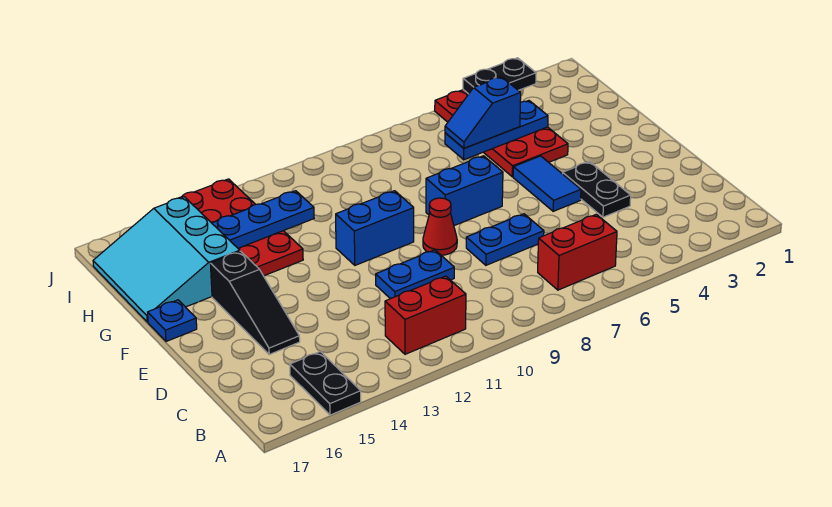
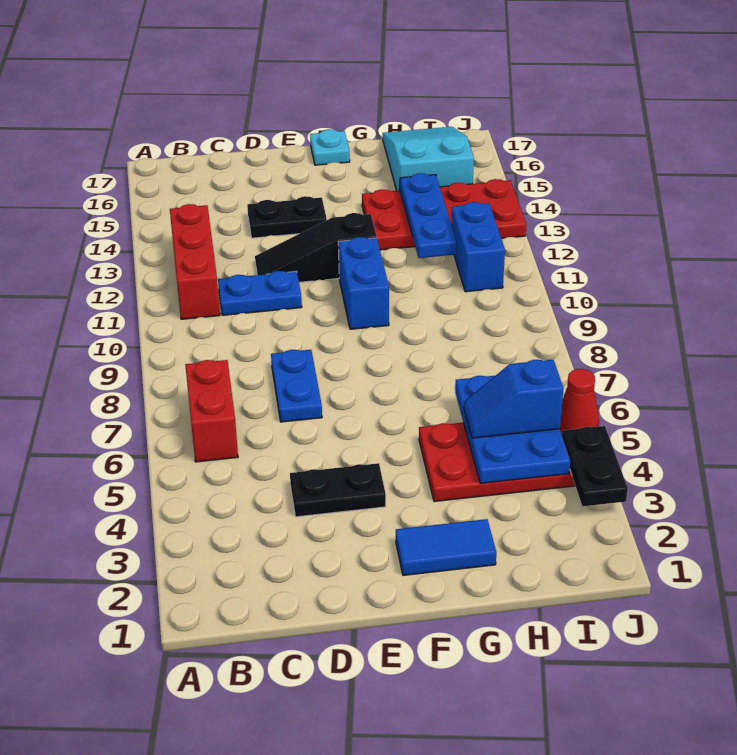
black plate A15:B15 level 1 -> black plate D14:E14 level 1
red brick B11:B12 level 1 -> red brick B11:B13 level 1
blue plate D10:D11 level 1 -> blue plate C11:D11 level 1
black slope D15:F15 level 1 top F -> black slope D12:F12 level 1 top F
blue tile E5:F5 level 1 -> blue tile F2:G2 level 1
red cone E9 level 1 -> red cone J5 level 2
blue brick F7:F8 level 1 -> blue brick I11:I12 level 1
blue plate F17 level 1 -> cyan plate F17 level 1
cyan slope G15:I17 level 1 top 15 -> cyan slope H15:I17 level 1 top 15
blue plate H4:H6 level 2 -> blue plate H4:I6 level 2
blue slope H5:H6 level 3 top 5 -> blue slope H5:I5 level 3 top I

